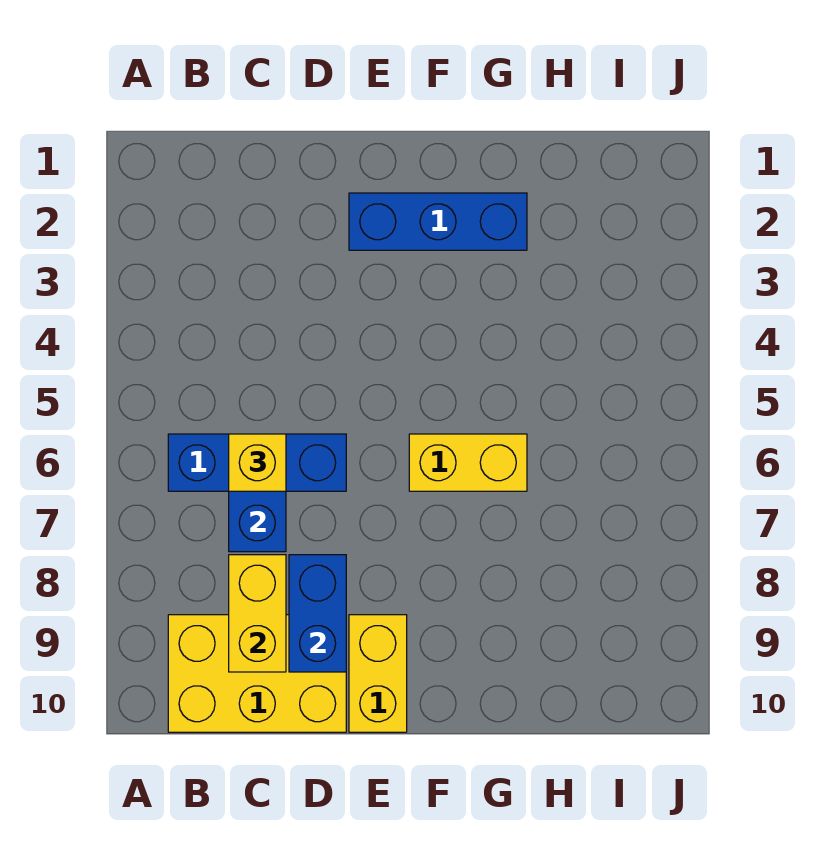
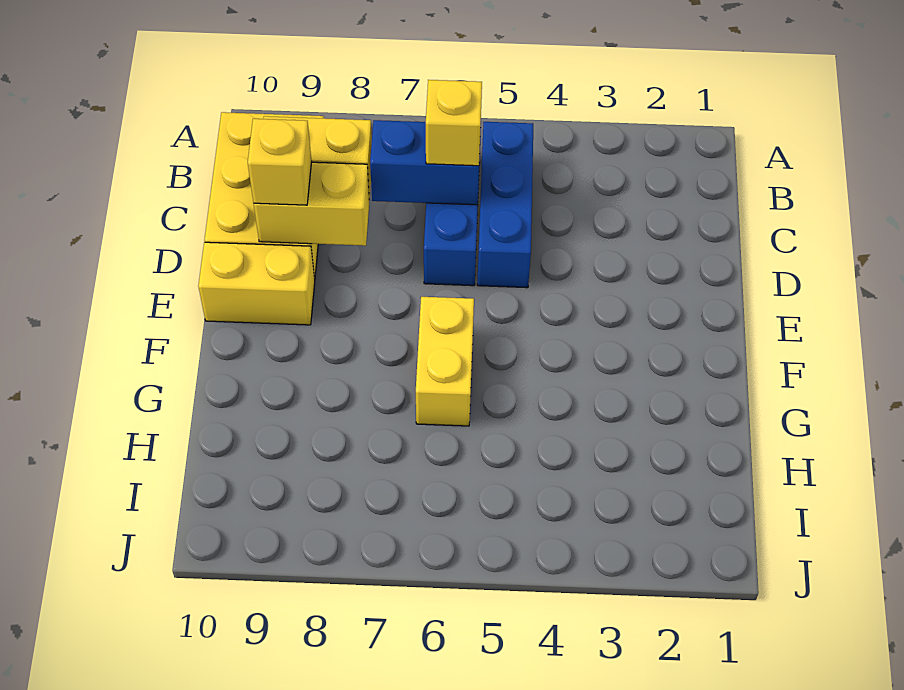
blue brick D8:D9 level 2 -> yellow brick D8:D9 level 2
none -> yellow brick D9 level 3
blue brick E2:G2 level 1 -> blue brick B5:D5 level 1

